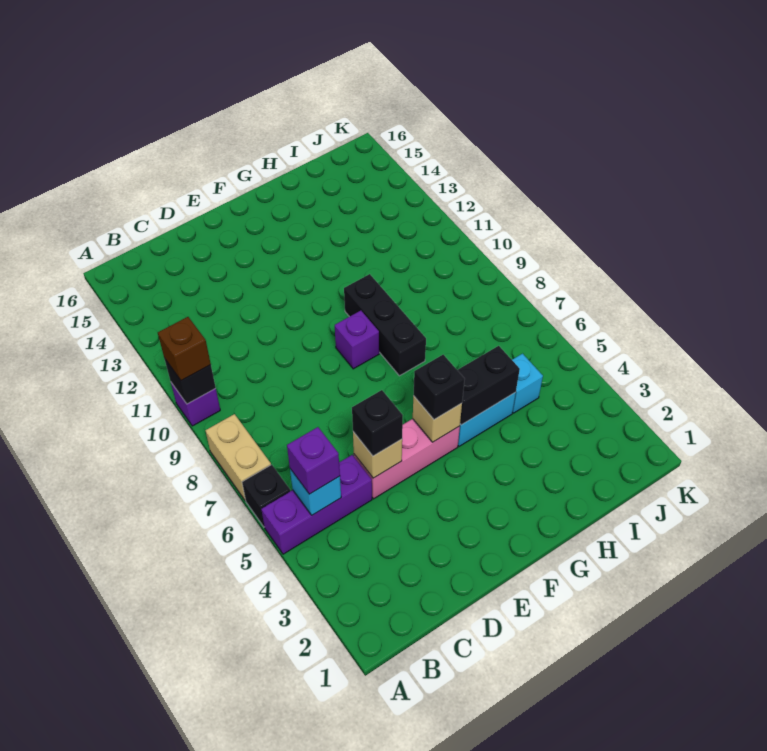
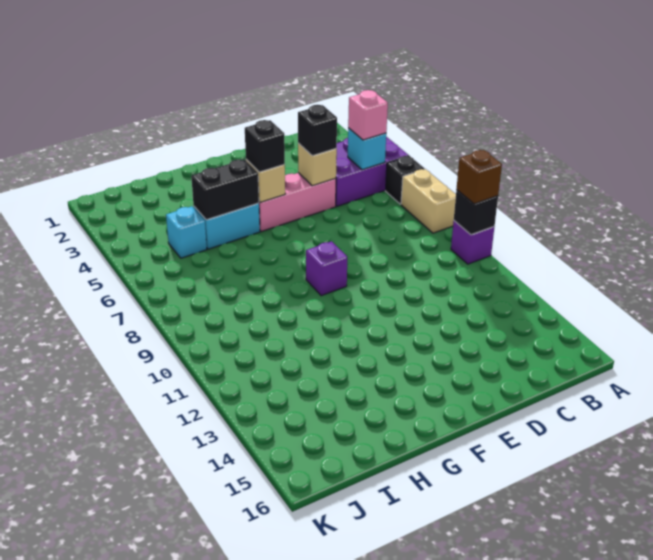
purple brick A5:C5 level 1 -> purple brick A4:C5 level 1
purple brick B5 level 3 -> pink brick B5 level 3
black brick G8:G10 level 1 -> none

